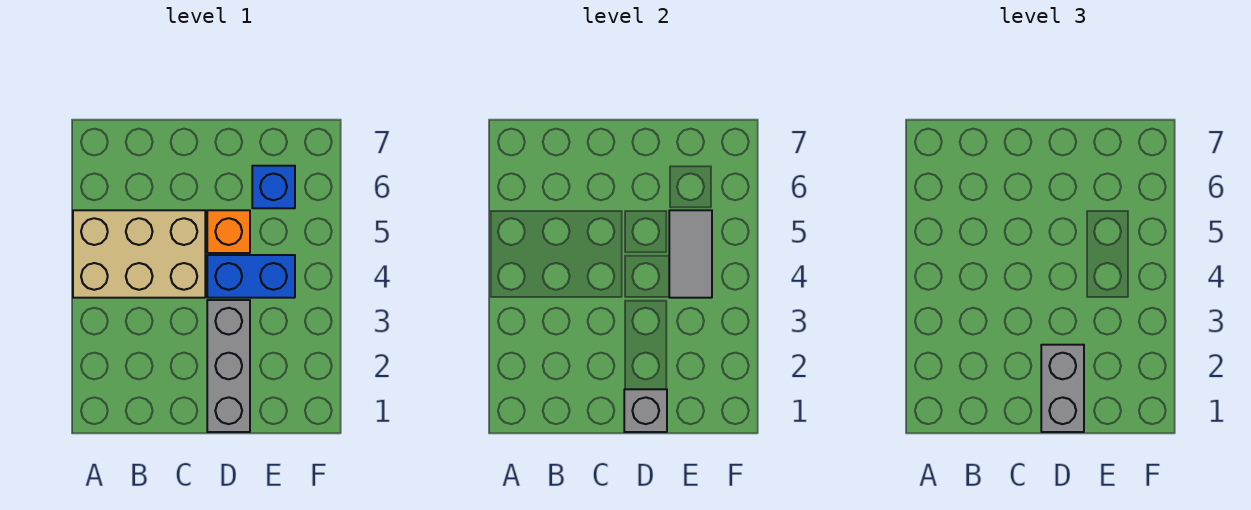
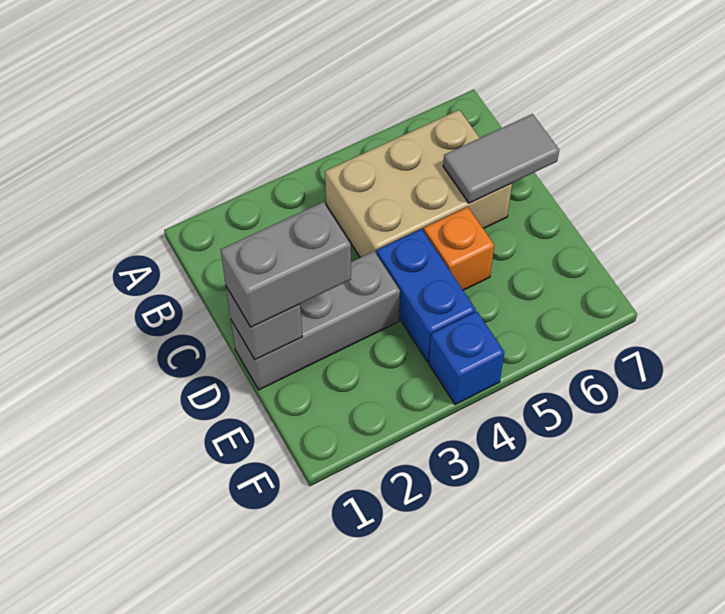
tan brick A4:C5 level 1 -> tan brick B4:C6 level 1
grey tile E4:E5 level 2 -> grey tile C6:C7 level 2
blue brick E6 level 1 -> blue brick F4 level 1

